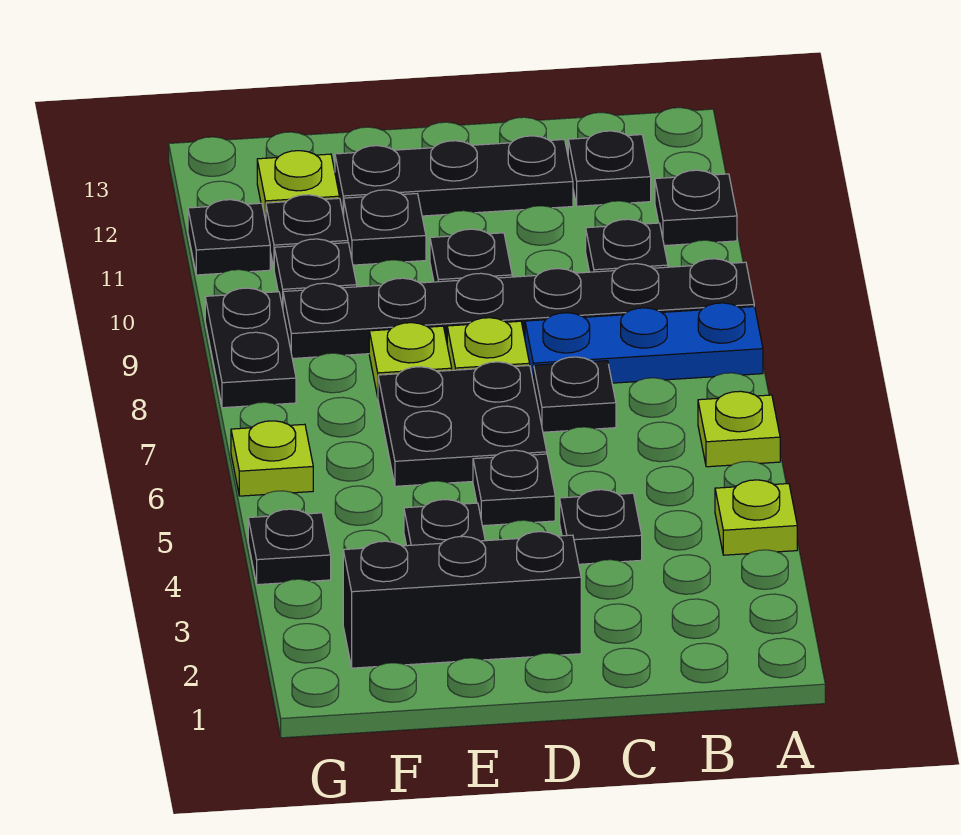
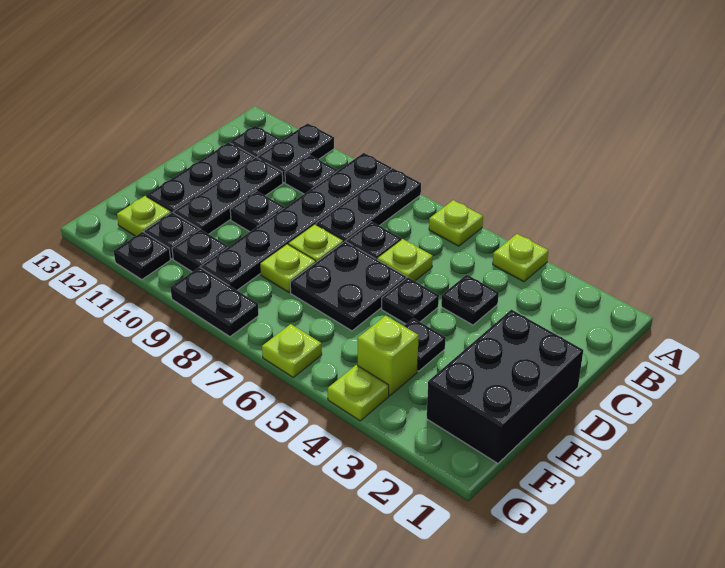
blue plate A8:C8 level 1 -> black plate A8:C8 level 1
black plate A11 level 1 -> black plate A11:B11 level 1
none -> lime plate C6 level 1
black brick D2:F2 level 1 -> black brick D1:F2 level 1
black plate E11 level 1 -> black plate C11:E11 level 1
none -> lime brick F4 level 1
black plate G4 level 1 -> lime plate G4 level 1

